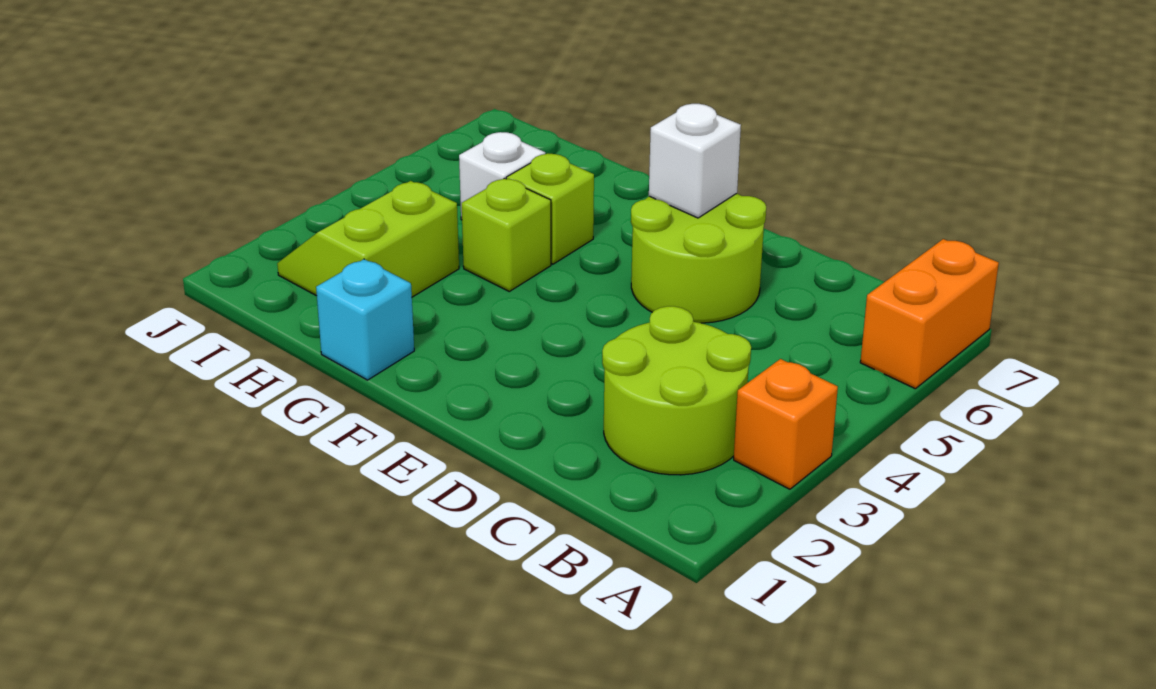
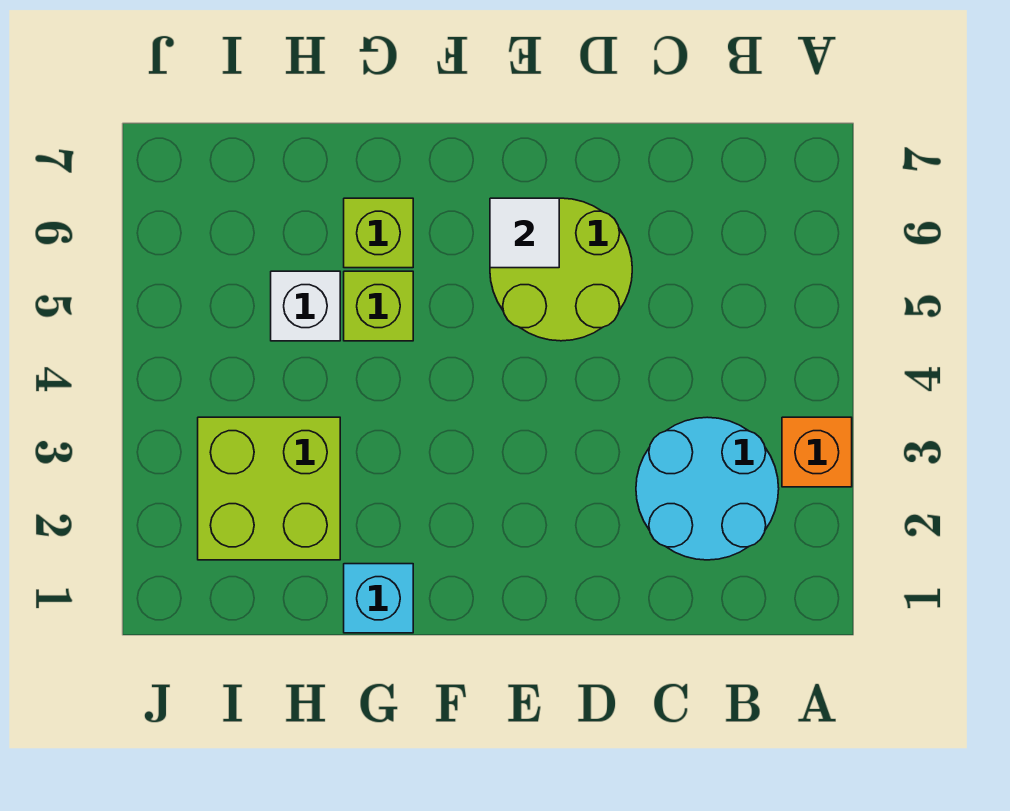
orange brick A6:A7 level 1 -> none
lime round brick B2:C3 level 1 -> cyan round brick B2:C3 level 1
white brick E6 level 2 -> white tile E6 level 2
lime brick G4 level 1 -> lime brick G6 level 1
lime slope H2:I3 level 1 top H -> lime brick H2:I3 level 1

